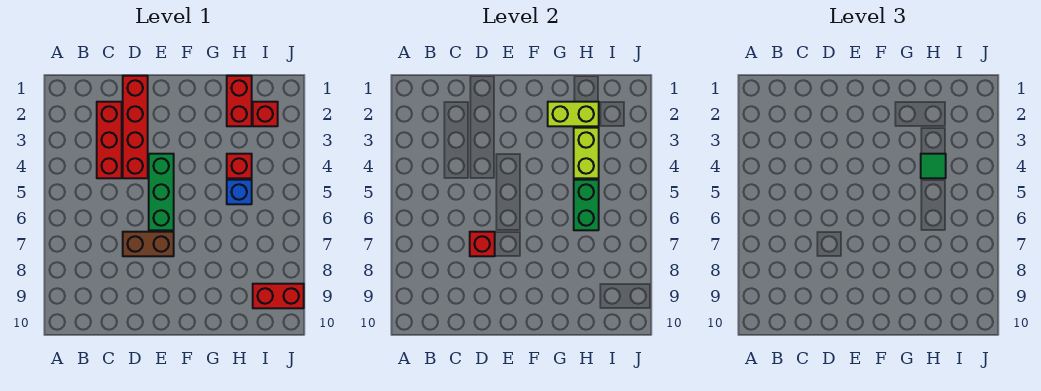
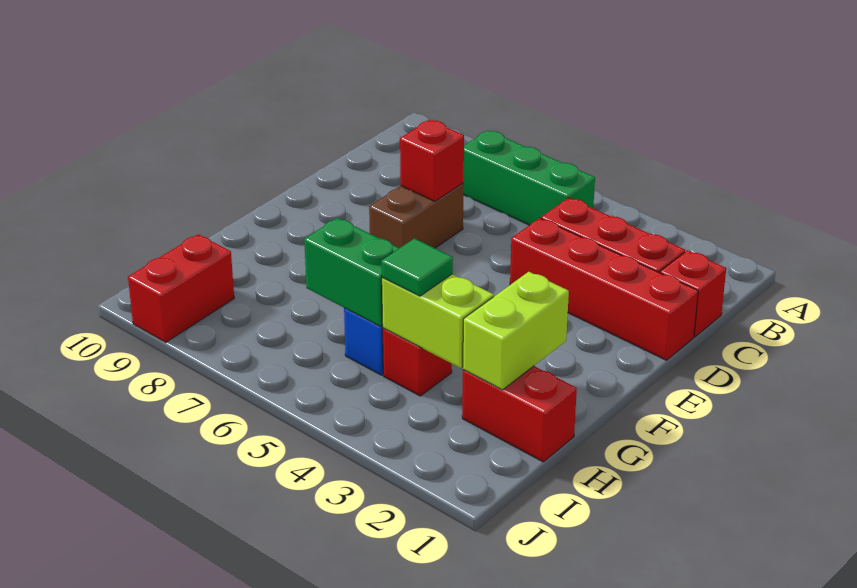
green brick E4:E6 level 1 -> green brick B5:B7 level 1
red brick I2 level 1 -> red brick C1 level 1

